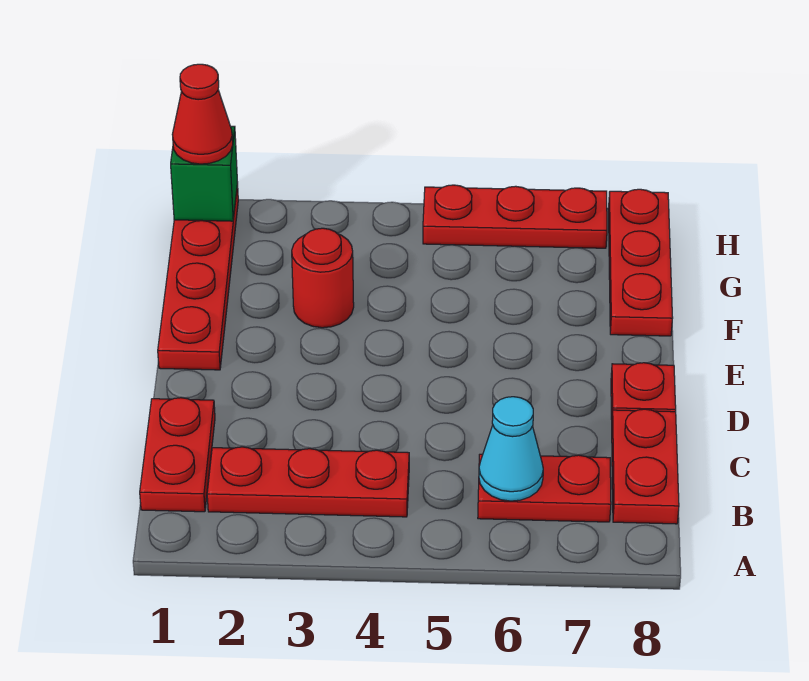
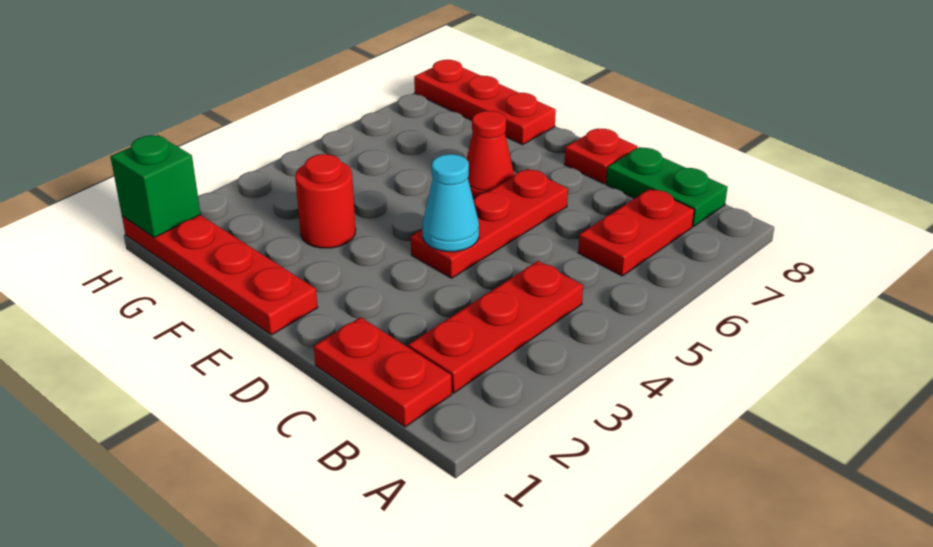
cyan cone B6 level 2 -> cyan cone D4 level 2
red plate B8:C8 level 1 -> green plate B8:C8 level 1
red cone H1 level 3 -> red cone E6 level 1
red plate H5:H7 level 1 -> red plate D4:D6 level 1

